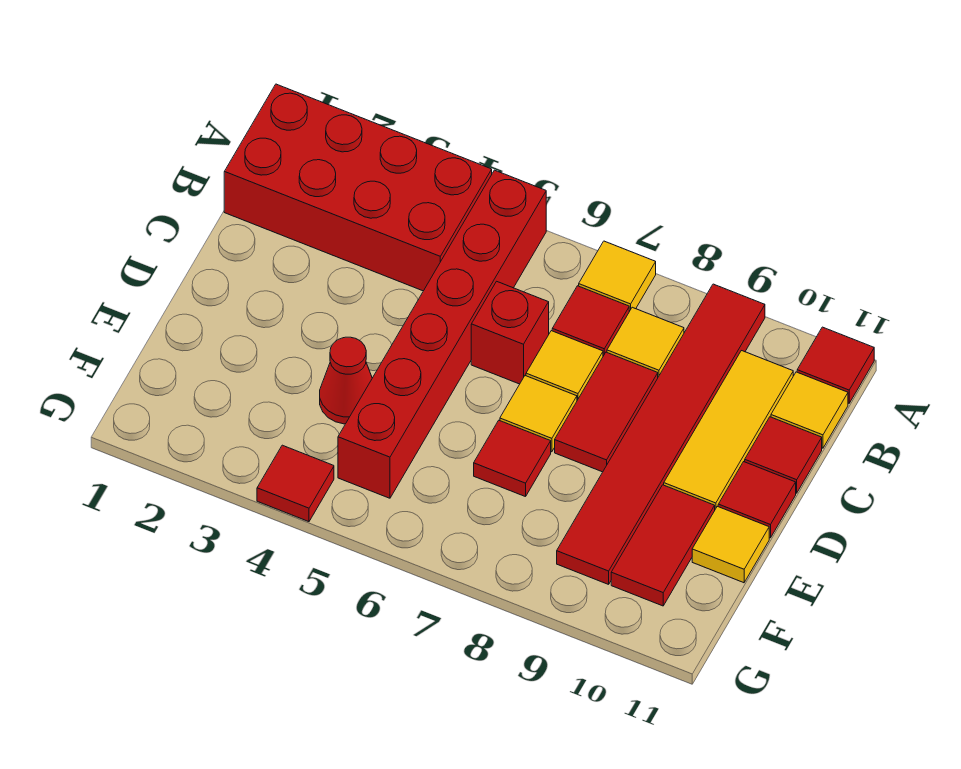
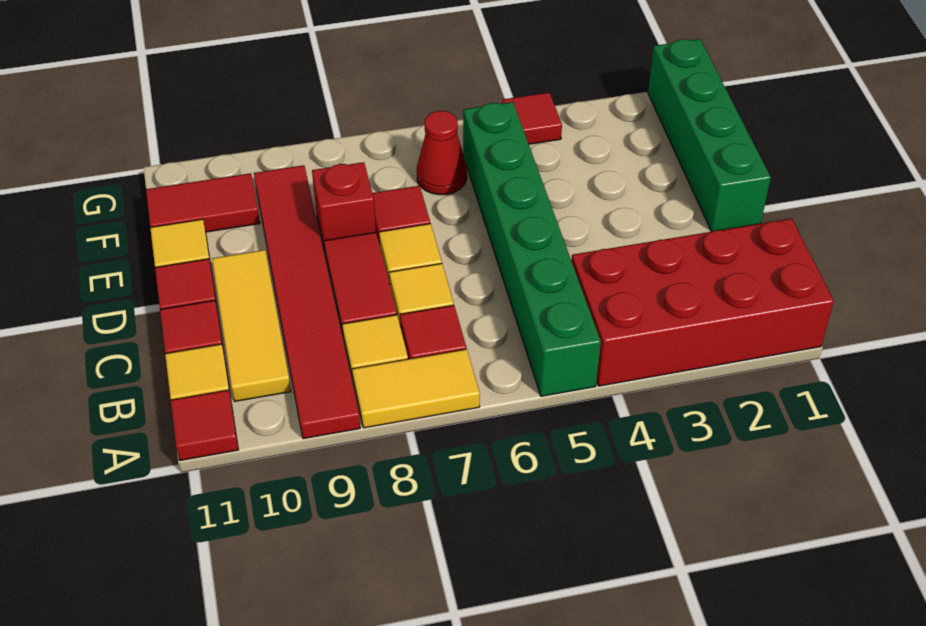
red brick A5:F5 level 1 -> green brick A5:F5 level 1
yellow tile A7 level 1 -> yellow tile A7:A8 level 1
red brick C6 level 1 -> red brick E8 level 1
none -> green brick D1:G1 level 1
red cone E4 level 1 -> red cone F6 level 1
red tile E10:F10 level 1 -> red tile F10:F11 level 1

